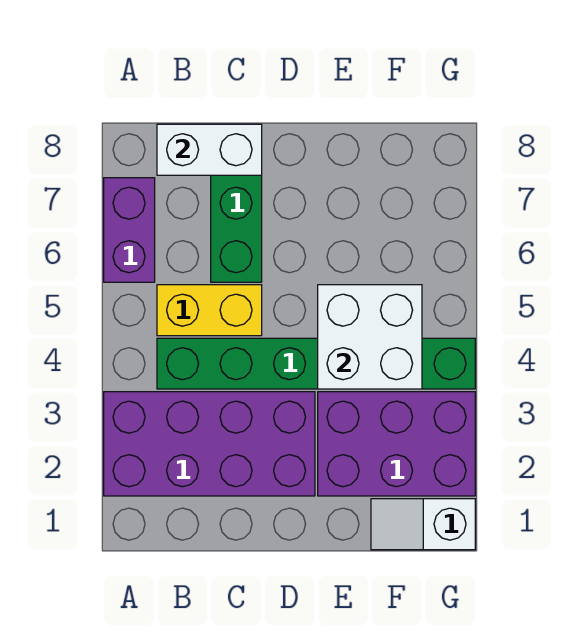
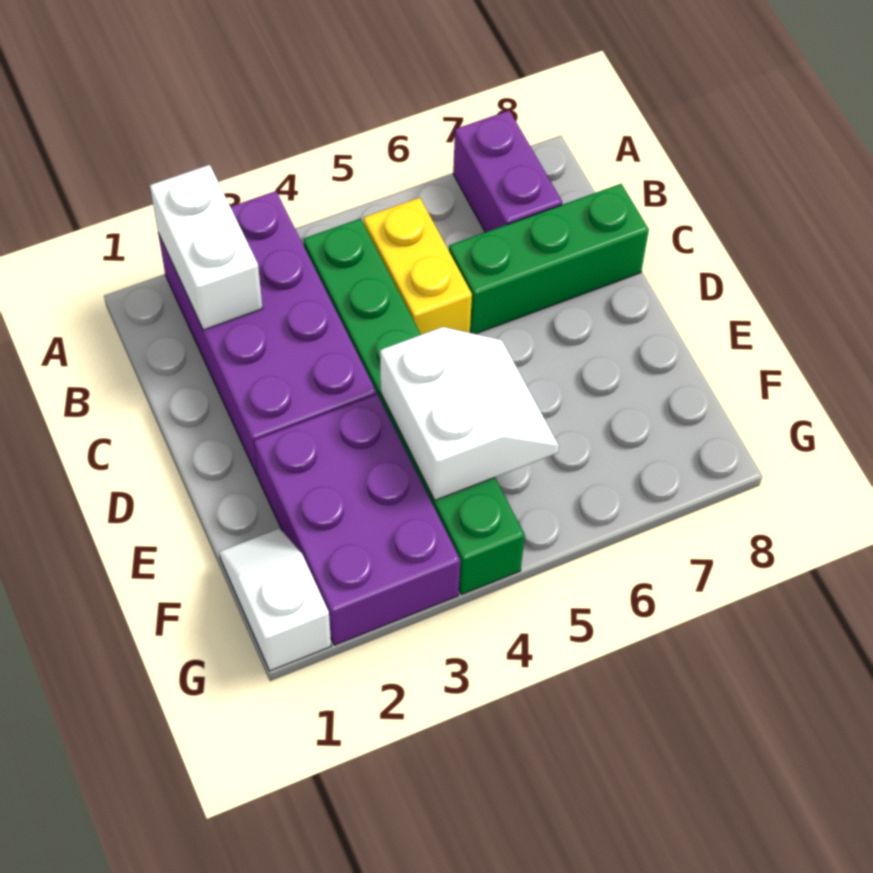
purple brick A6:A7 level 1 -> purple brick A7:B7 level 1
white brick B8:C8 level 2 -> white brick A2:B2 level 2
white brick E4:F5 level 2 -> white slope E4:F5 level 2 top 4

